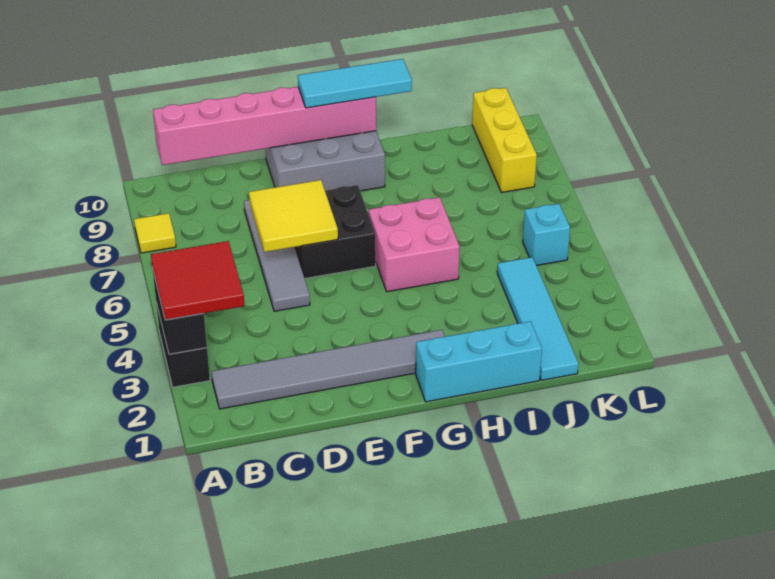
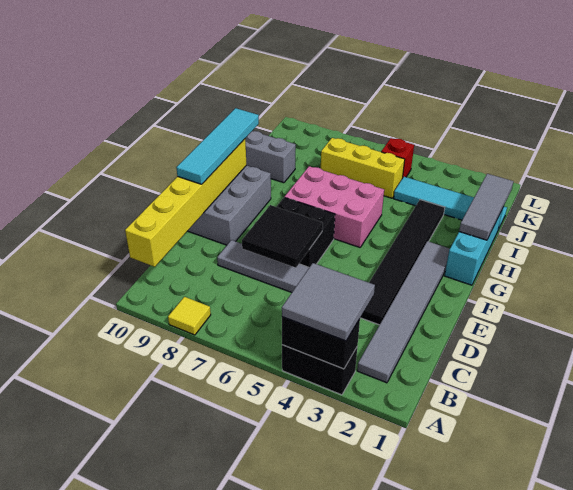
red tile A3:B4 level 3 -> grey tile A3:B4 level 3
pink brick B10:G10 level 2 -> yellow brick B10:G10 level 2
none -> black tile D3:I3 level 1
yellow tile D6:E7 level 2 -> black tile D6:E7 level 2
cyan tile F10:H10 level 3 -> cyan tile E10:H10 level 3
pink brick G5:H6 level 1 -> pink brick G5:H7 level 1
none -> grey tile H1:J1 level 2
none -> grey brick I9:I10 level 1
cyan brick K5 level 1 -> red brick K5 level 1
yellow brick K8:K10 level 1 -> yellow brick J5:J7 level 1

